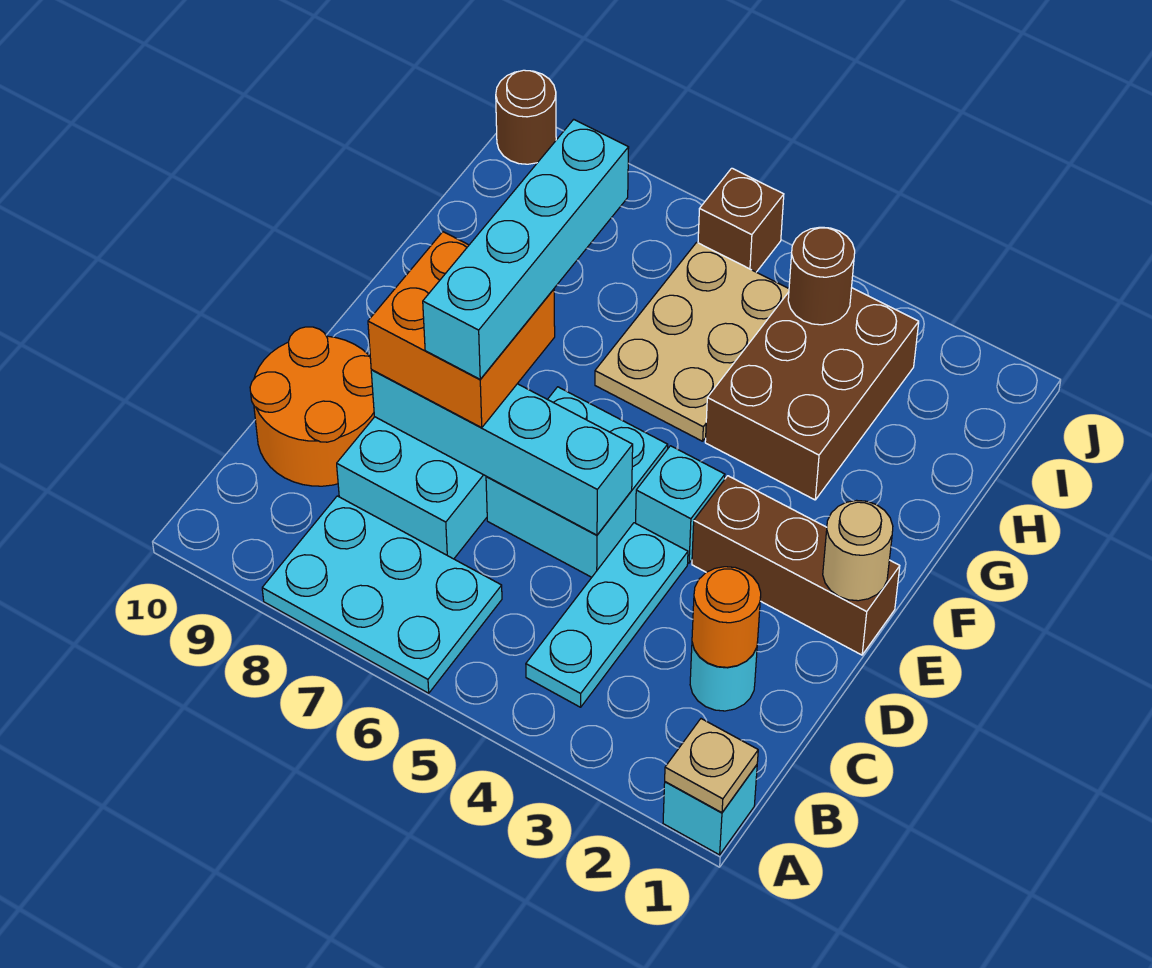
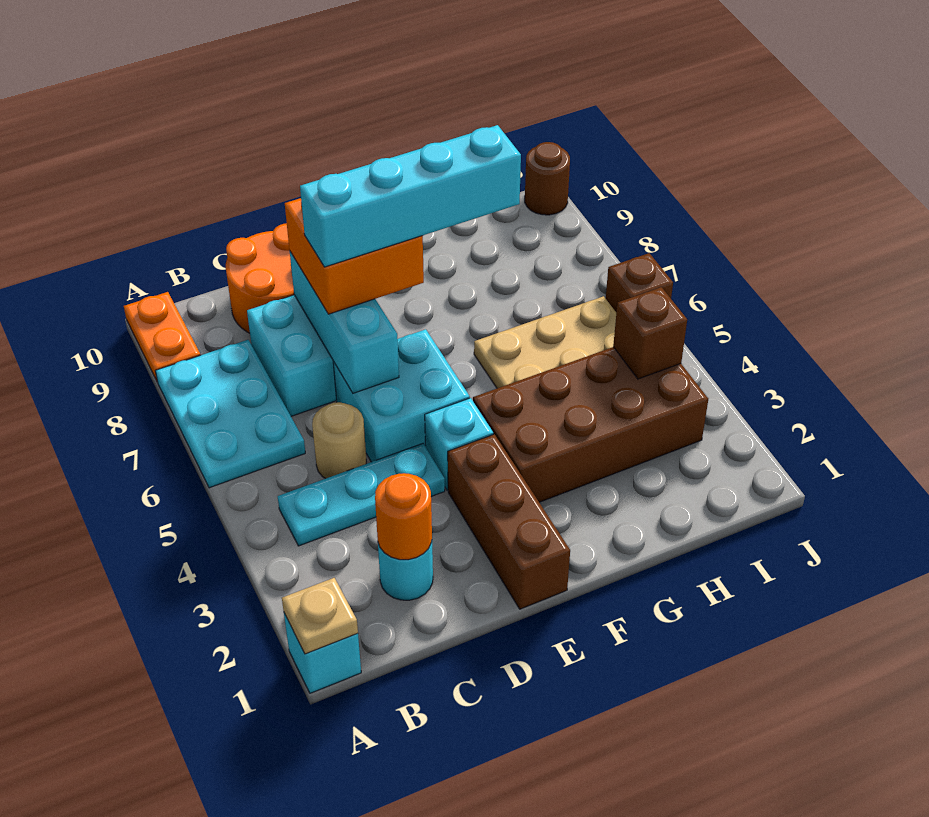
none -> orange plate A9:A10 level 1
cyan brick D5:D8 level 2 -> cyan brick D6:D8 level 2
tan round brick E1 level 2 -> tan round brick C5 level 1
brown brick G3:I4 level 1 -> brown brick F3:I4 level 1
brown round brick I4 level 2 -> brown brick I4 level 2

